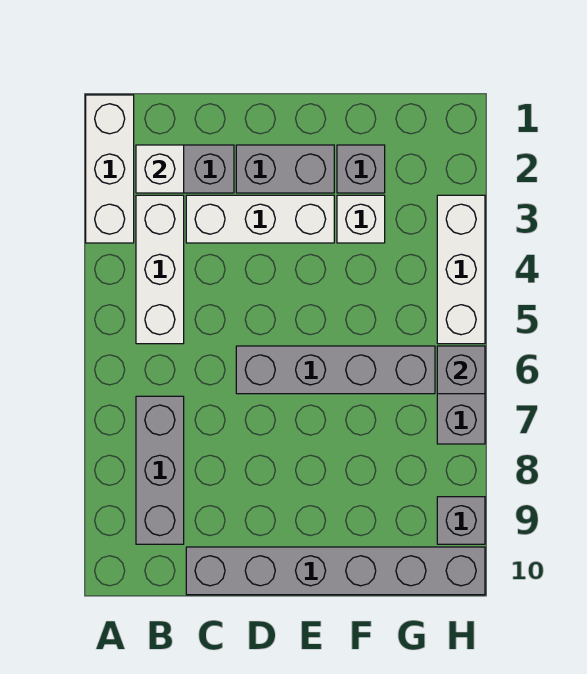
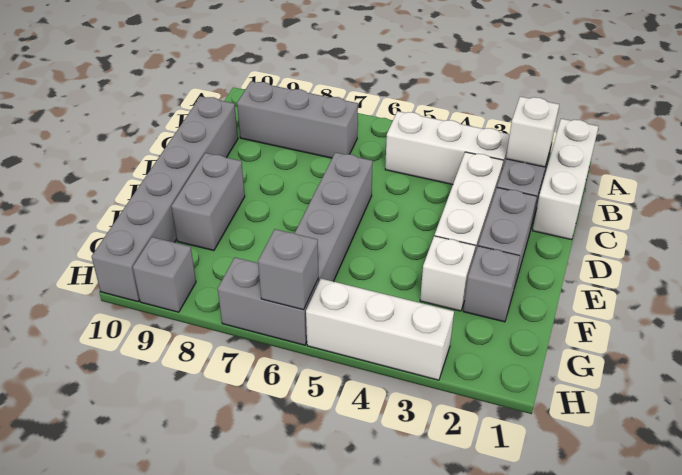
white brick A1:A3 level 1 -> white brick A1:C1 level 1
none -> grey brick E9:F9 level 1

